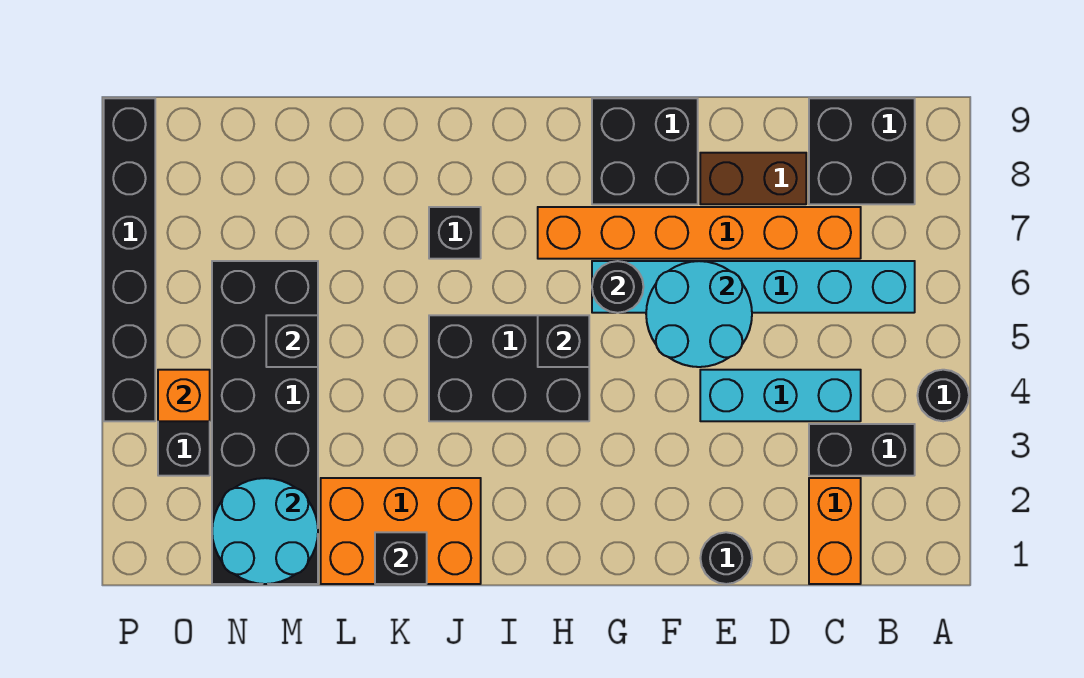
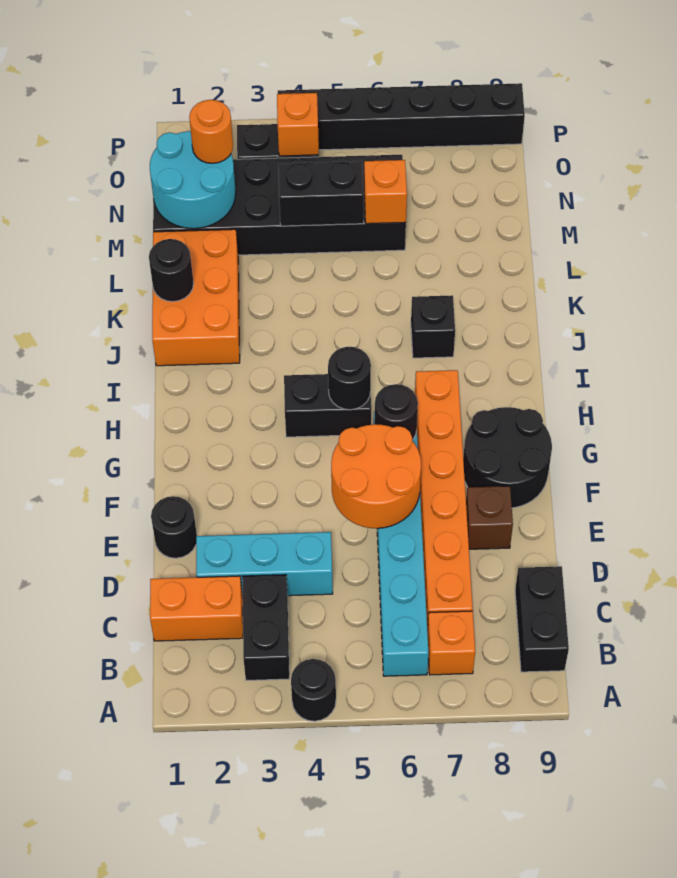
none -> orange brick B7 level 1
black brick B8:C9 level 1 -> black brick B9:C9 level 1
cyan brick C4:E4 level 1 -> cyan brick D2:D4 level 1
brown brick D8:E8 level 1 -> brown brick E8 level 1
cyan round brick E5:F6 level 2 -> orange round brick E5:F6 level 2
black brick F8:G9 level 1 -> black round brick F8:G9 level 1
black brick H4:J5 level 1 -> black brick H4:H5 level 1
black brick H5 level 2 -> black round brick H5 level 2
black brick K1 level 2 -> black round brick K1 level 2
black brick M5 level 2 -> black brick M4:M5 level 2
none -> orange brick M6 level 2
none -> orange round brick N2 level 3

